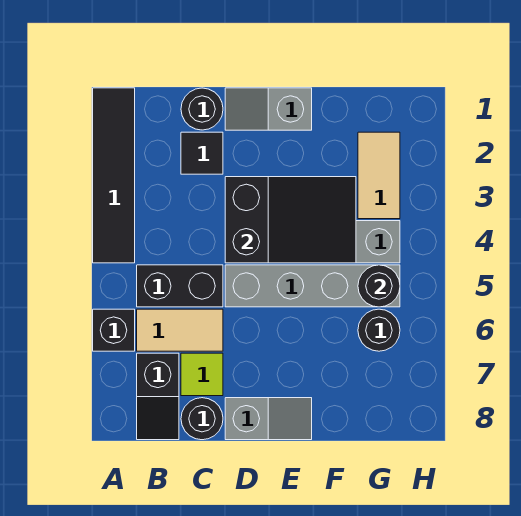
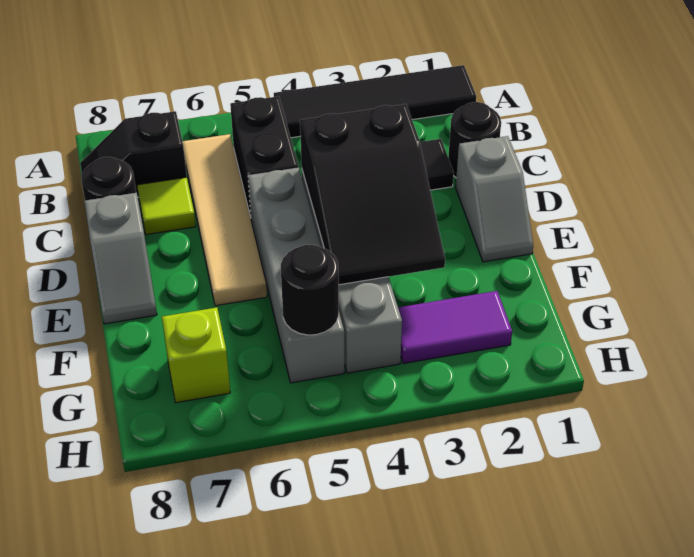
black brick A6 level 1 -> none
tan tile B6:C6 level 1 -> tan tile B6:E6 level 1
grey slope D1:E1 level 1 top E -> grey slope D1:E1 level 1 top D
tan tile G2:G3 level 1 -> purple tile G2:G3 level 1
black round brick G6 level 1 -> none
none -> lime brick G7 level 1

